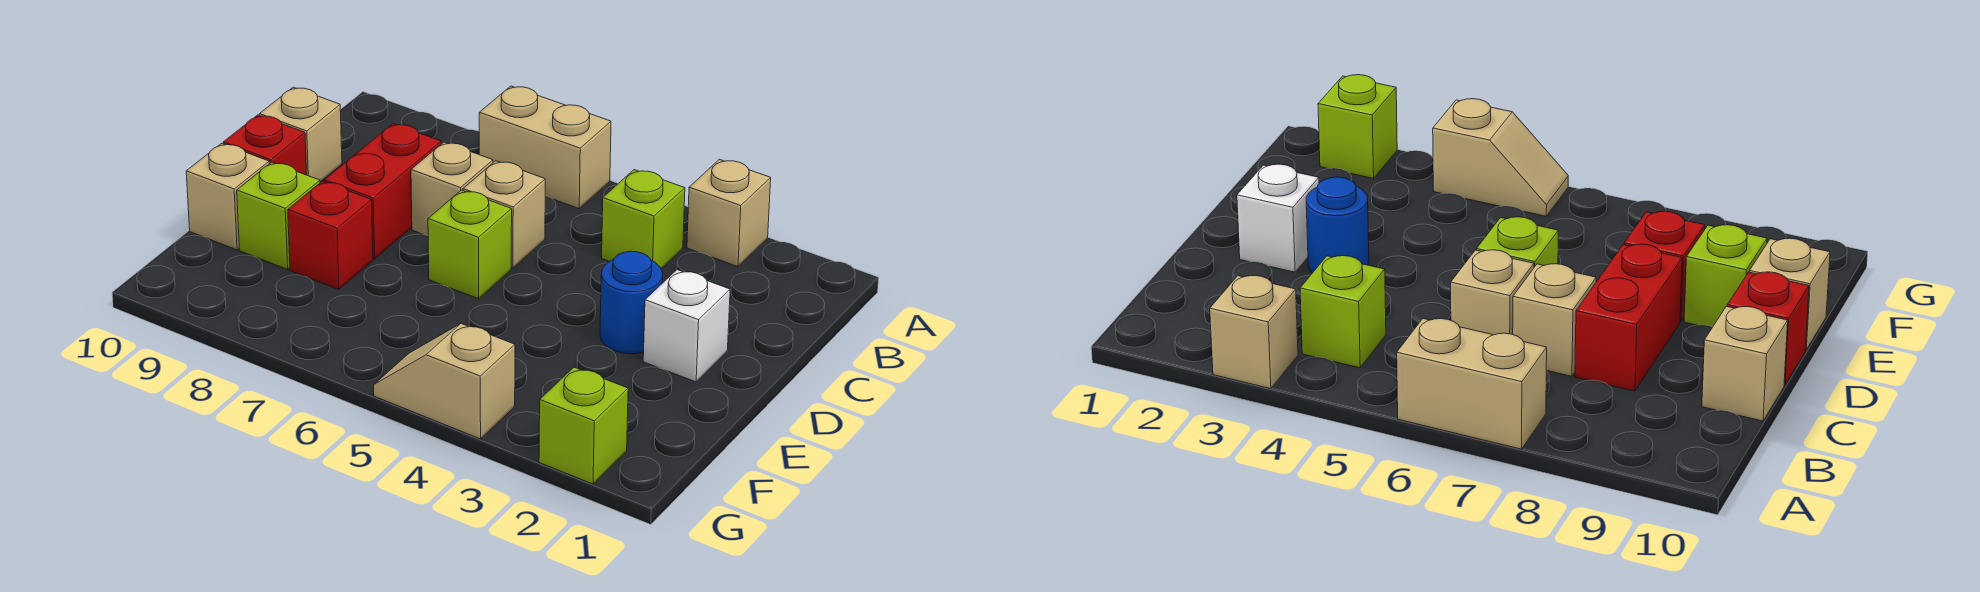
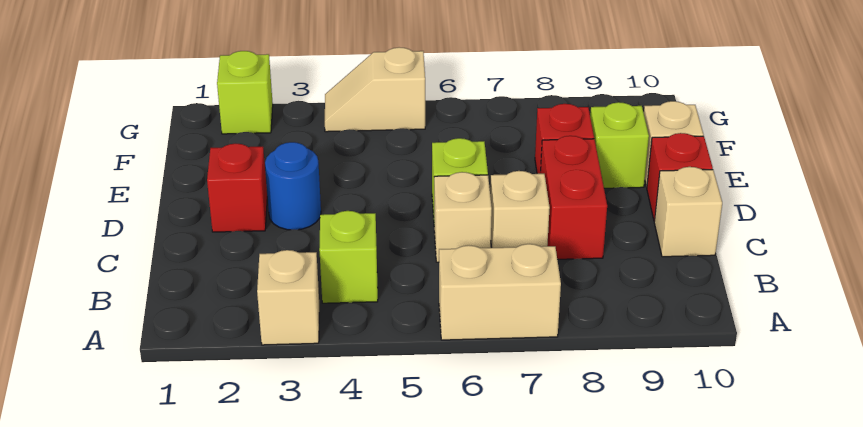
white brick D2 level 1 -> red brick D2 level 1
tan slope G4:G5 level 1 top 4 -> tan slope G4:G5 level 1 top 5

